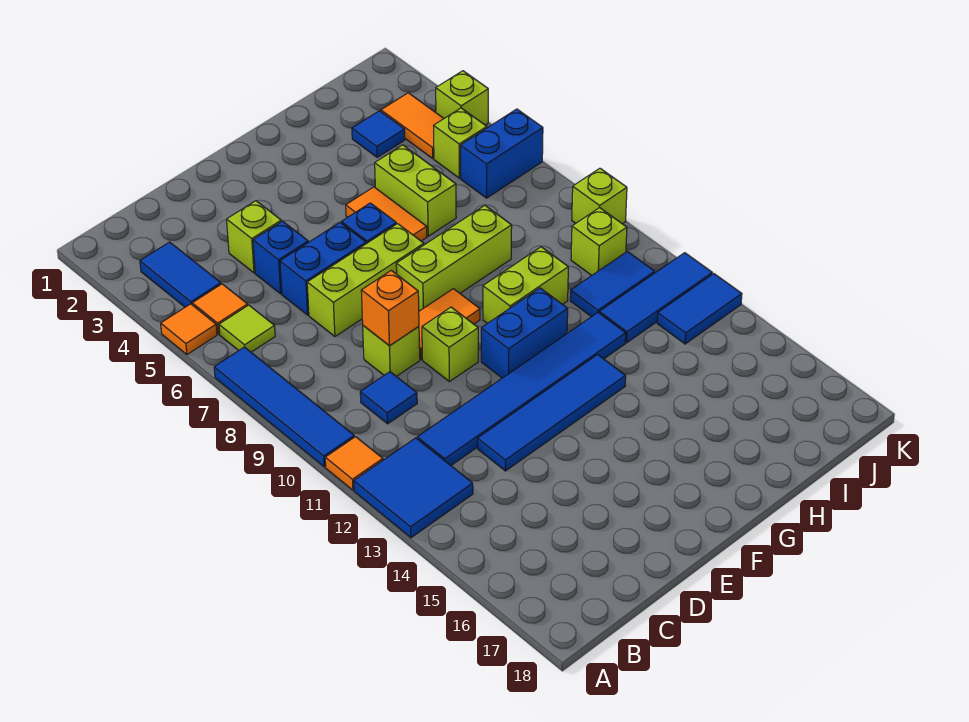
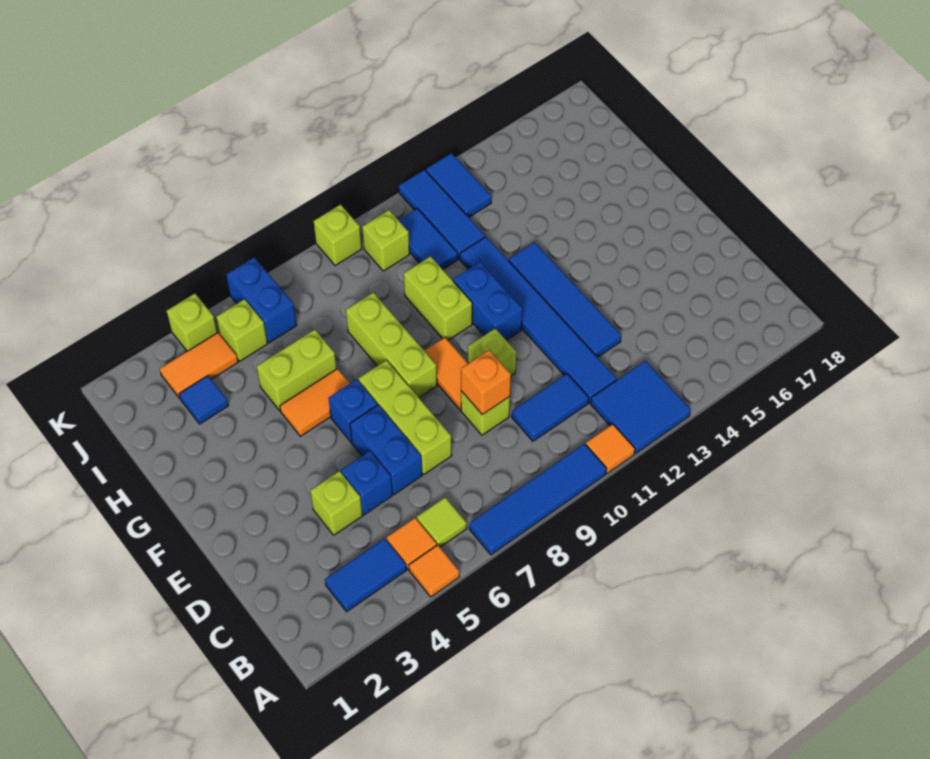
blue tile C10 level 1 -> blue tile C10:C11 level 1

